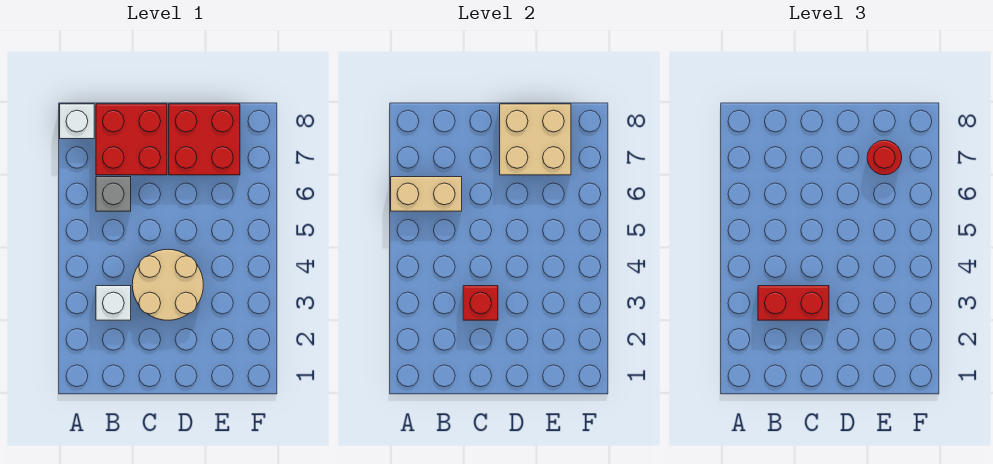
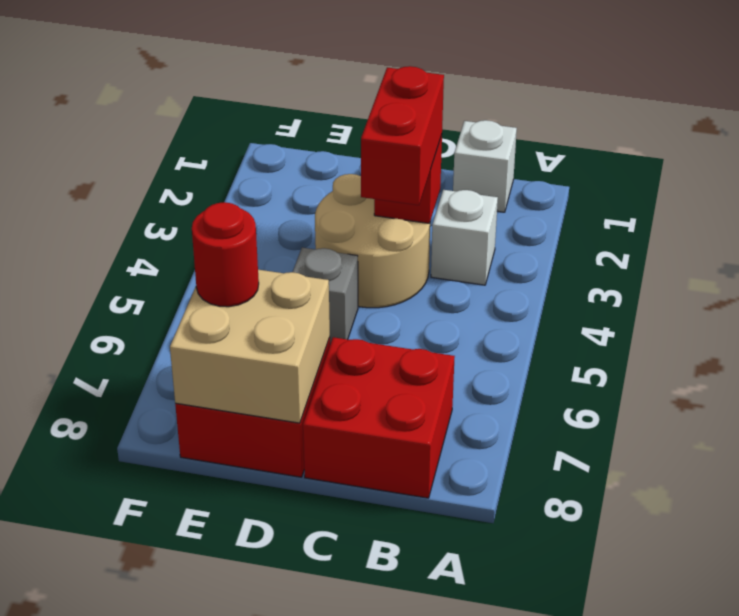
tan brick A6:B6 level 2 -> none
white brick A8 level 1 -> white brick B1 level 1
red brick B3:C3 level 3 -> red brick C3:C4 level 3
grey brick B6 level 1 -> grey brick D5 level 1

